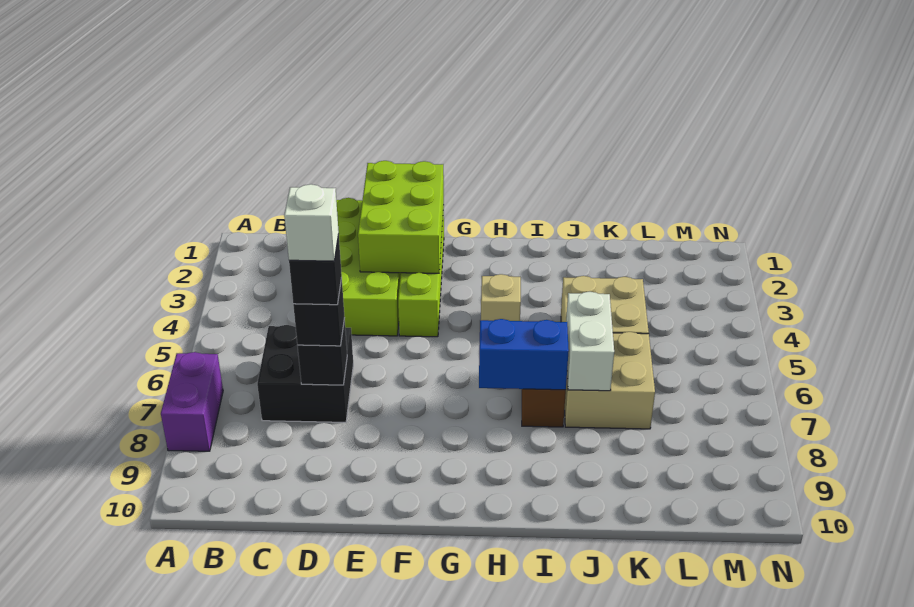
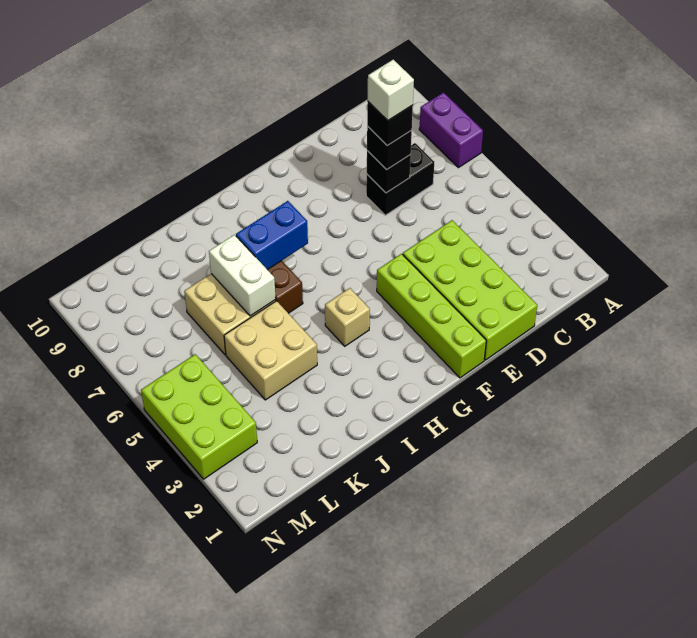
black brick C6:D7 level 1 -> black brick C7:D7 level 1
lime brick E1:F3 level 2 -> lime brick M3:N5 level 1

